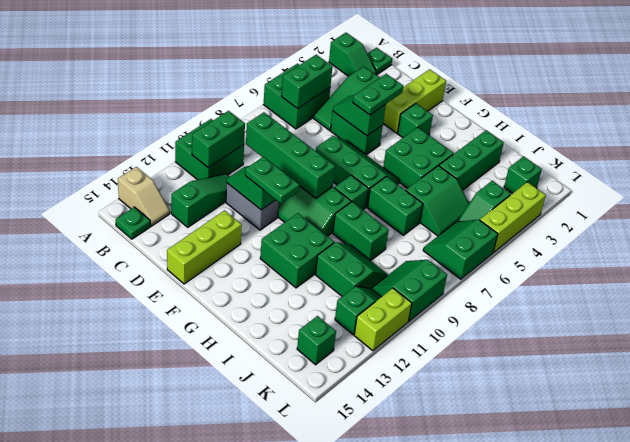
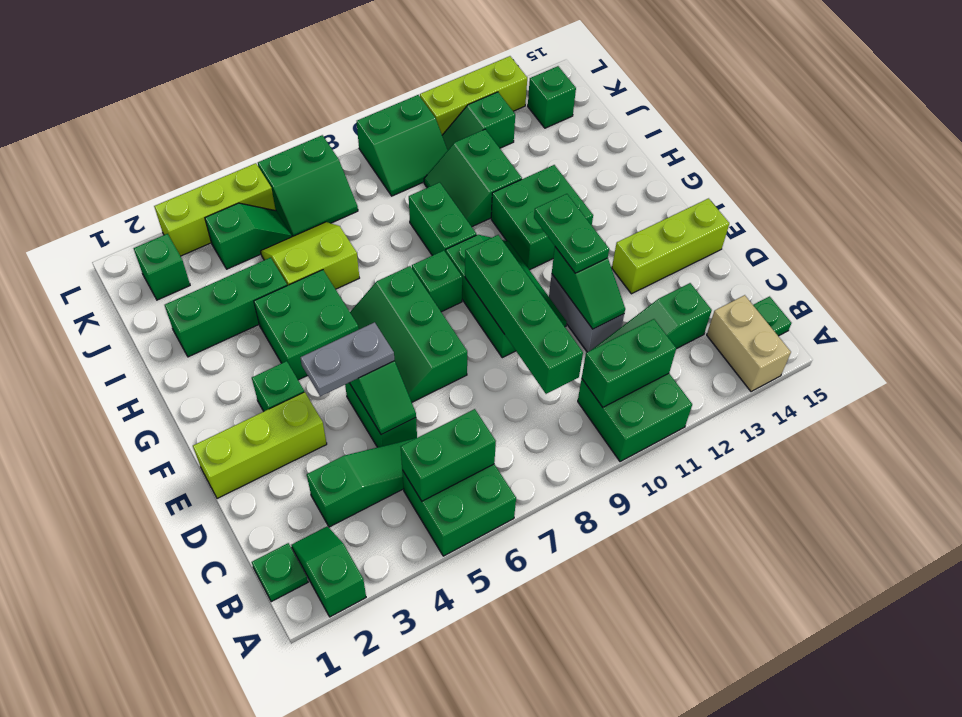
tan slope A14:B14 level 1 top A -> tan brick A14:B14 level 1
green plate E4:E5 level 3 -> grey plate E4:E5 level 3
green brick H7:I7 level 1 -> none
green slope I5:J6 level 1 top I -> lime slope I5:J6 level 1 top I
lime brick L11:L12 level 1 -> lime brick L11:L13 level 1

